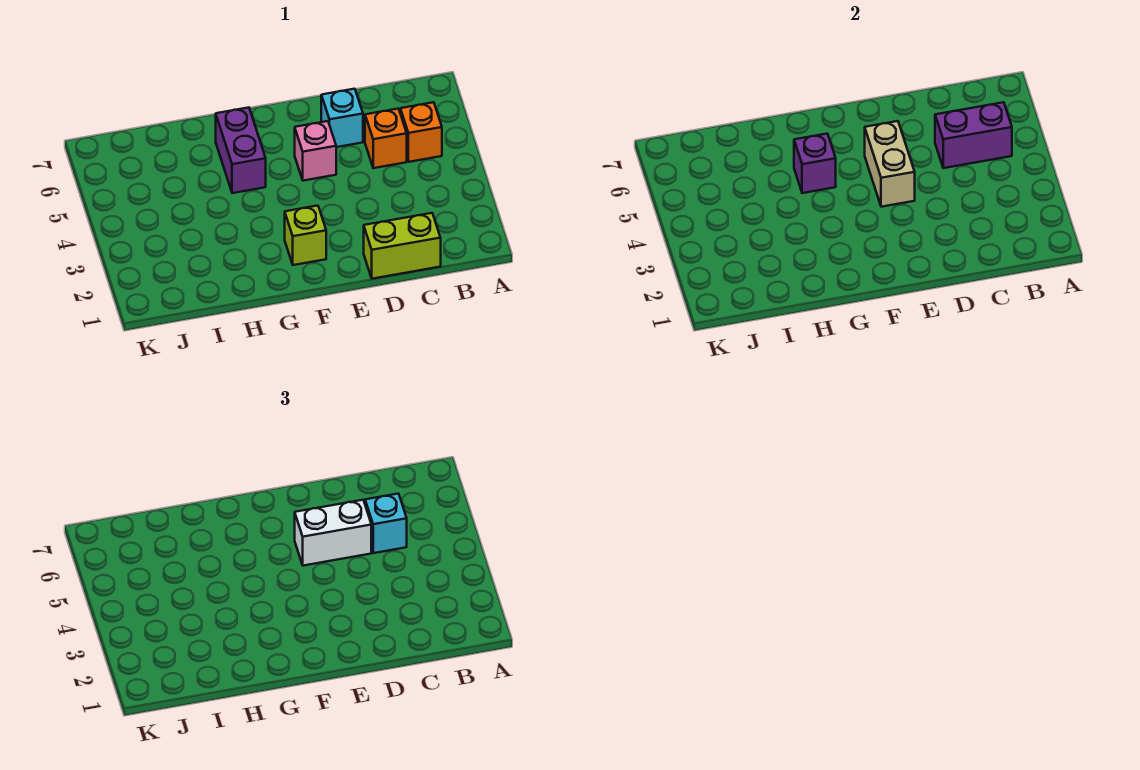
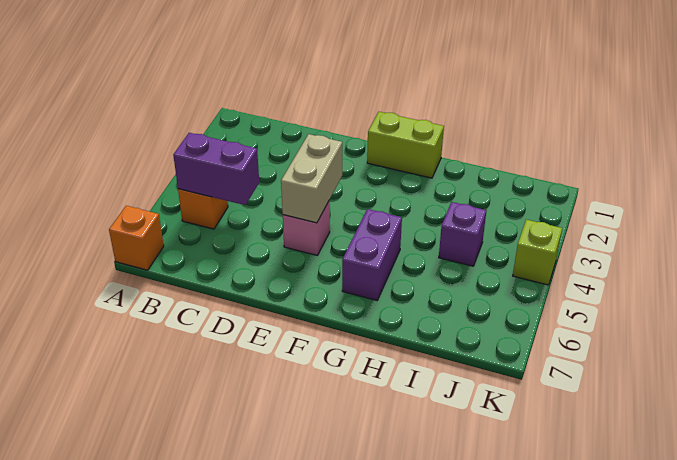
lime brick C1:D1 level 1 -> lime brick F1:G1 level 1
orange brick C5 level 1 -> orange brick A7 level 1
cyan brick C5 level 3 -> none
white brick D5:E5 level 3 -> none
cyan brick D6 level 1 -> none
lime brick F2 level 1 -> lime brick K4 level 1
purple brick G5 level 2 -> purple brick I4 level 1

